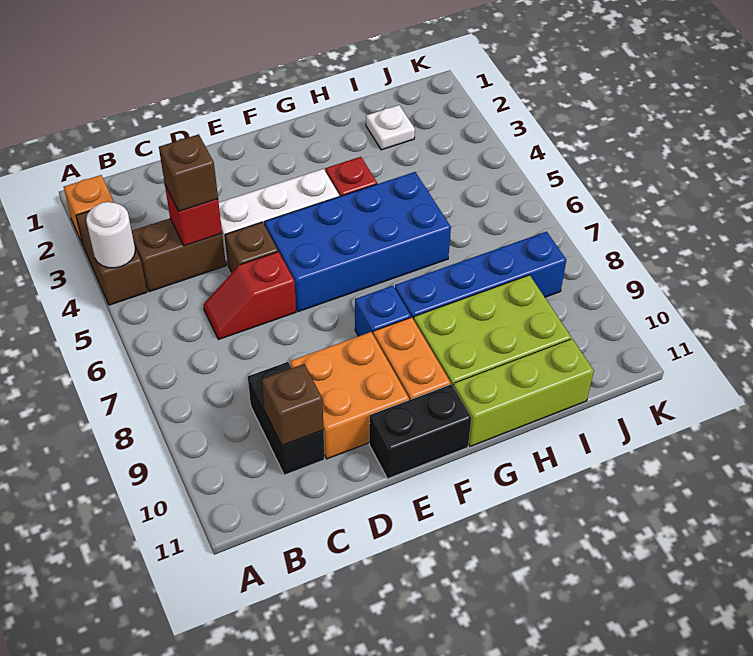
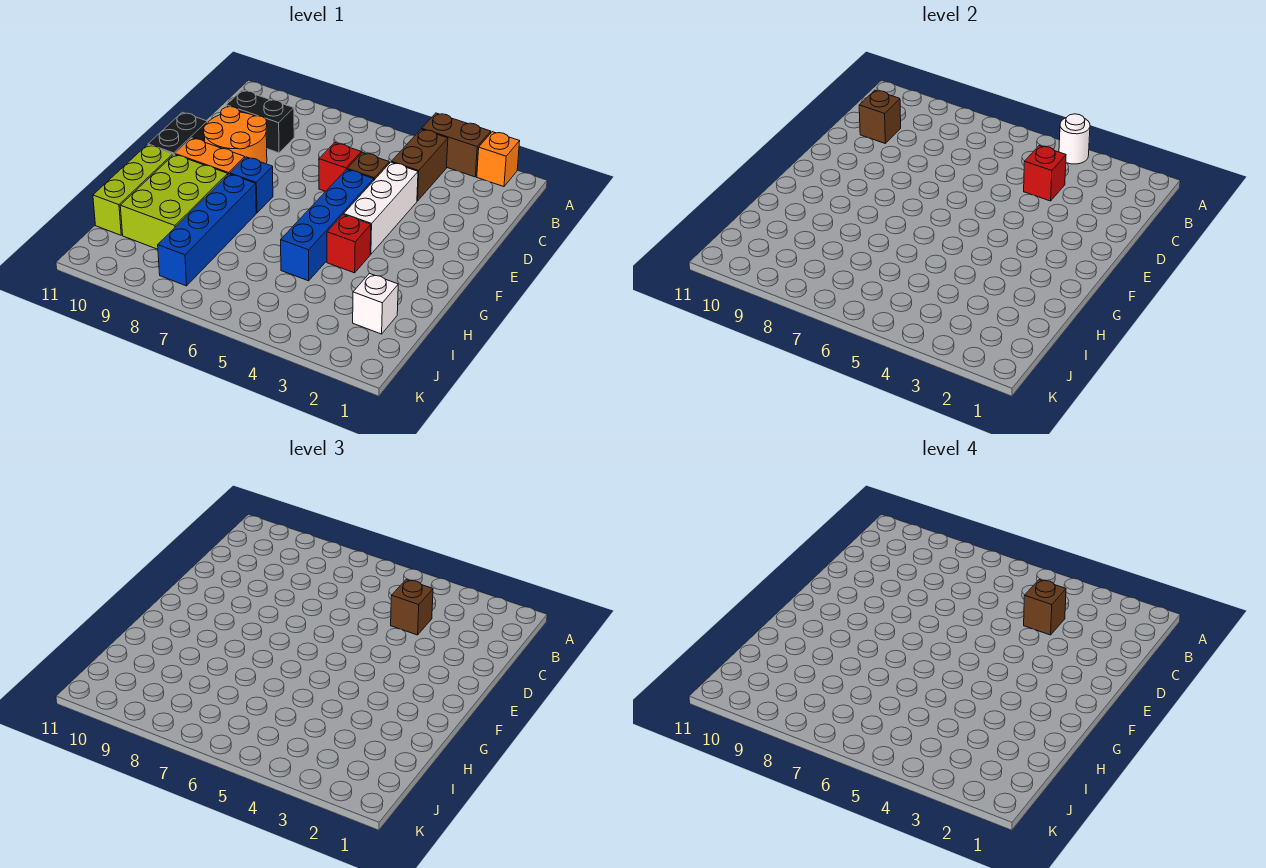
none -> brown brick C4 level 4
orange brick D9:E10 level 1 -> orange round brick D9:E10 level 1
blue brick E5:H6 level 1 -> blue brick E5:H5 level 1
white plate I2 level 1 -> white brick I2 level 1

